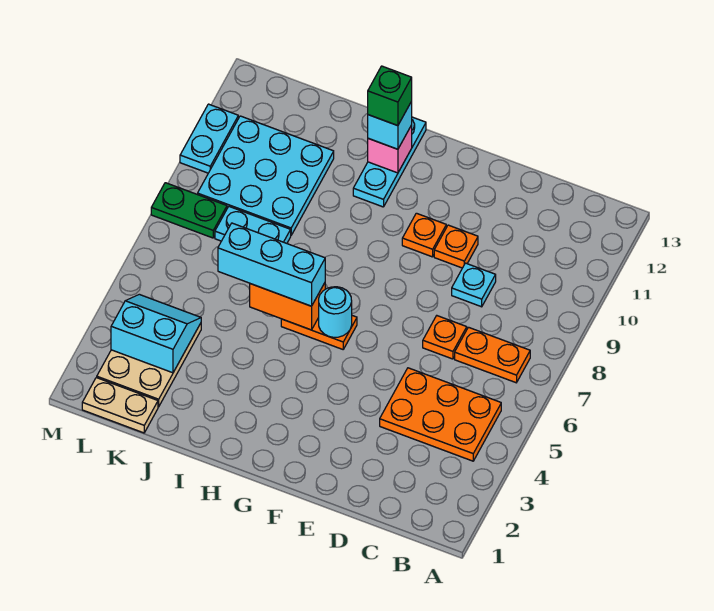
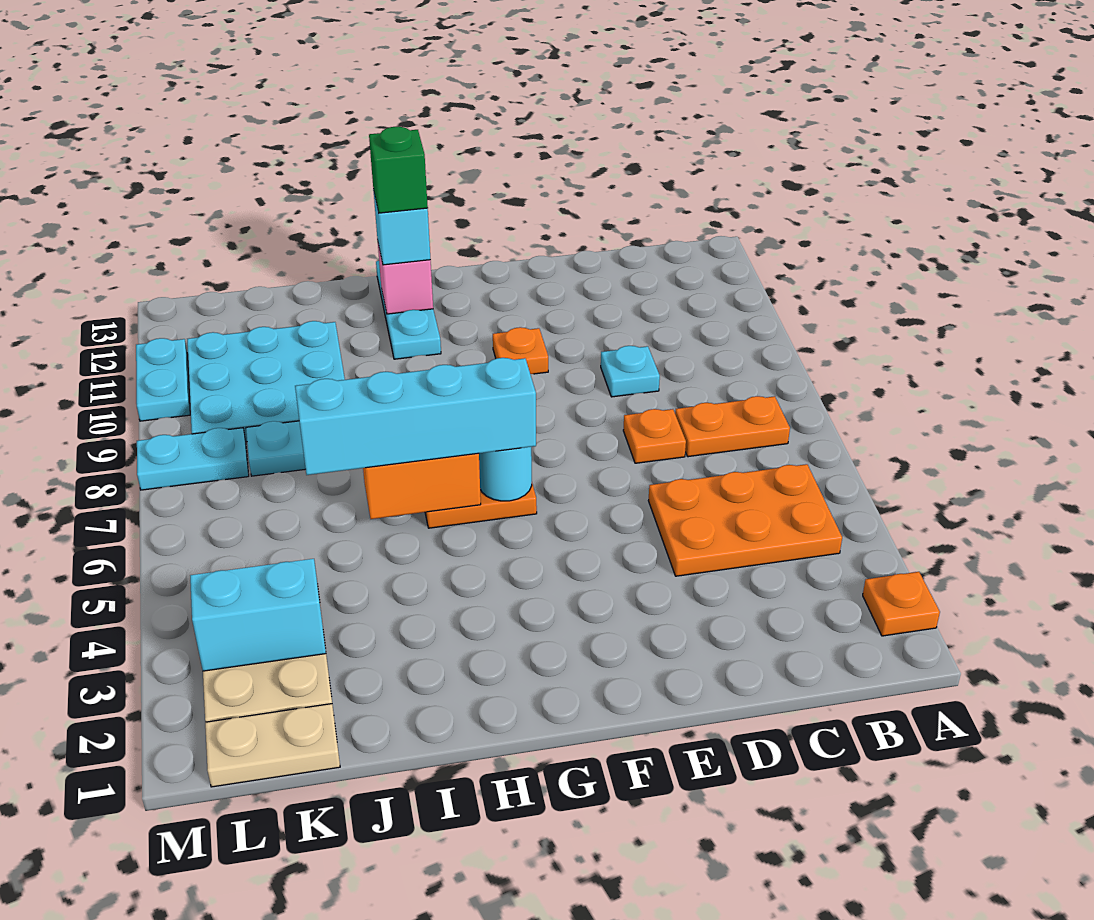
orange plate E10 level 1 -> orange plate A2 level 1
cyan brick H6:J6 level 3 -> cyan brick G6:J6 level 3
green plate L8:M8 level 1 -> cyan plate L8:M8 level 1

